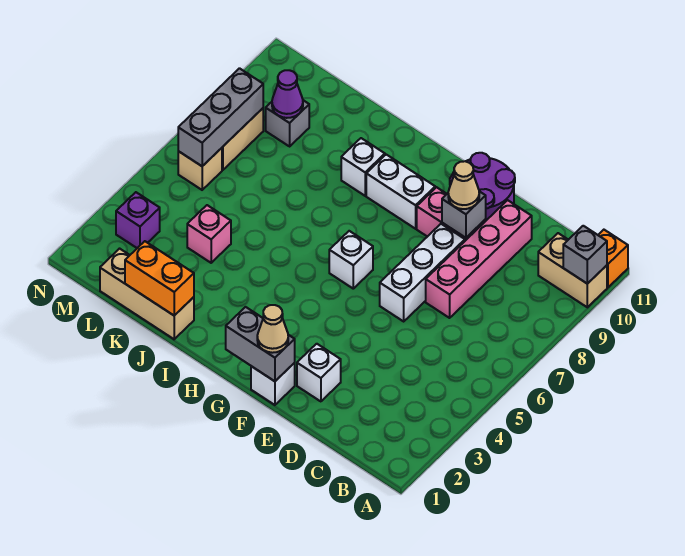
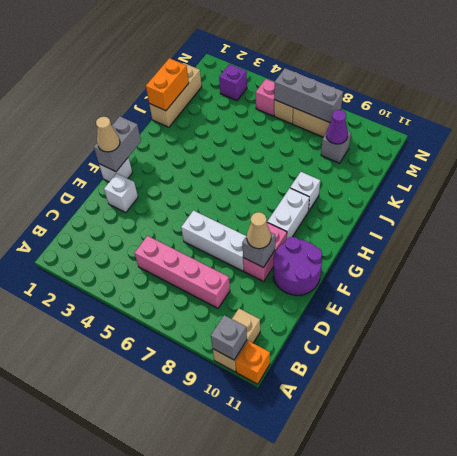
pink brick D7:D10 level 1 -> pink brick C5:C8 level 1
white brick G6 level 1 -> none
pink brick K4 level 1 -> pink brick M5 level 1

